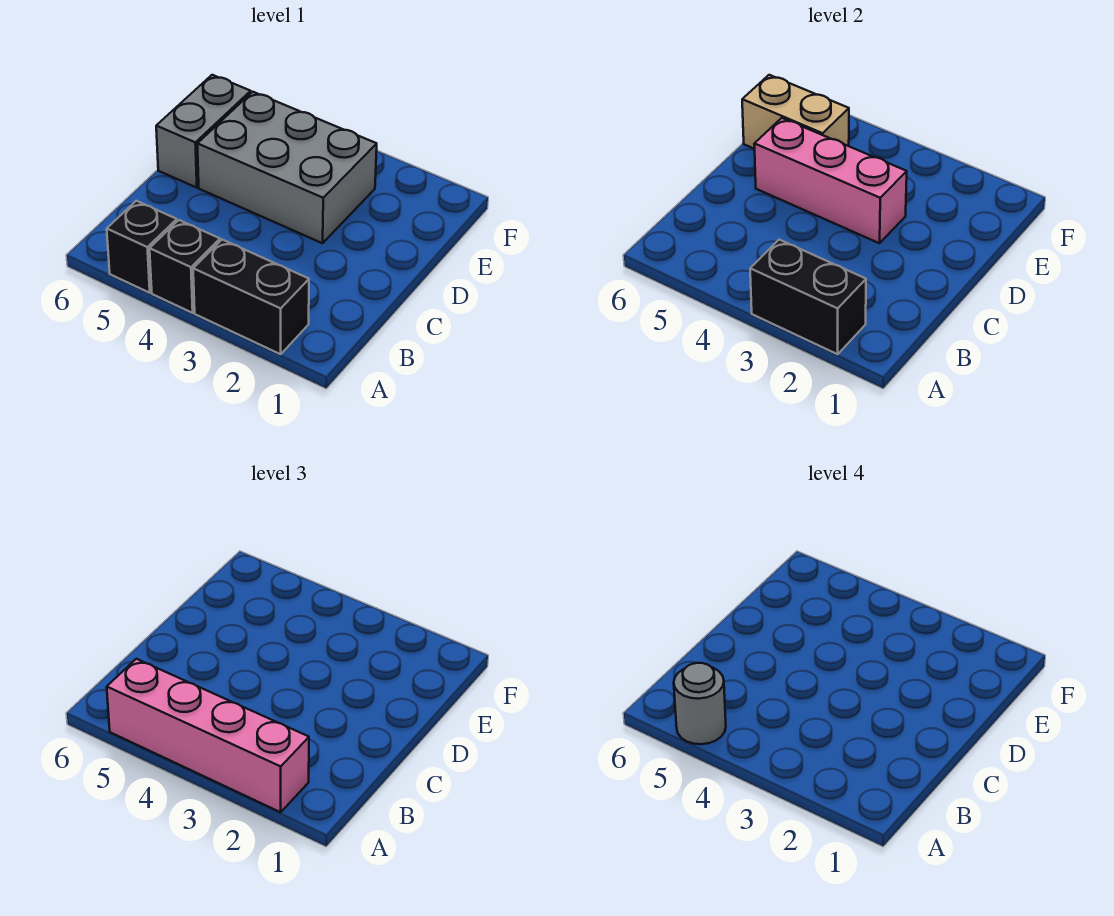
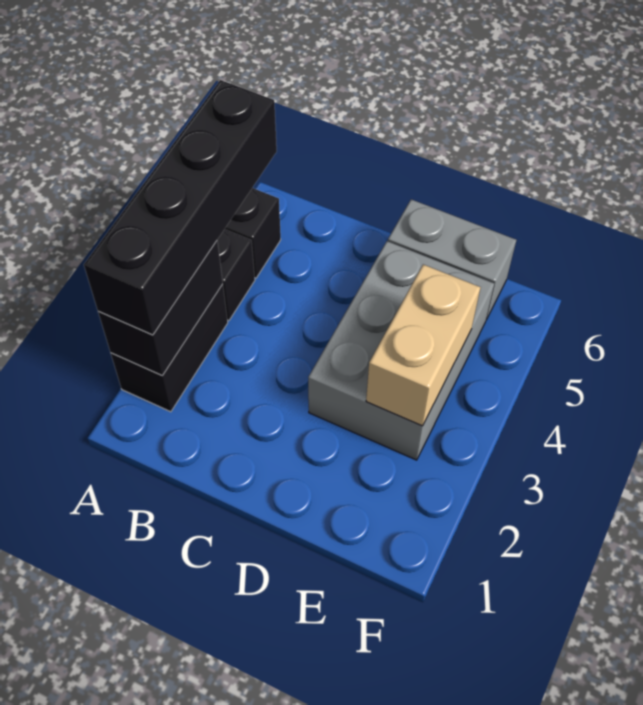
pink brick A2:A5 level 3 -> black brick A2:A5 level 3
grey round brick A5 level 4 -> none
pink brick D3:D5 level 2 -> none
tan brick E5:E6 level 2 -> tan brick E3:E4 level 2

